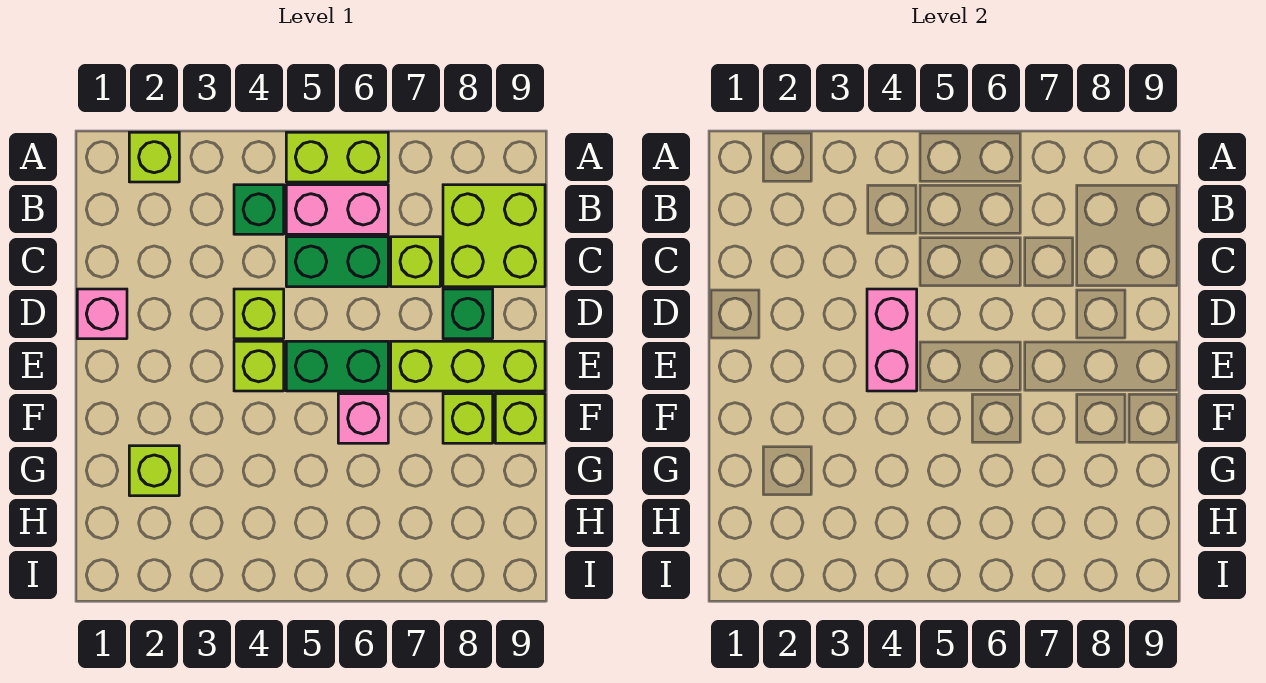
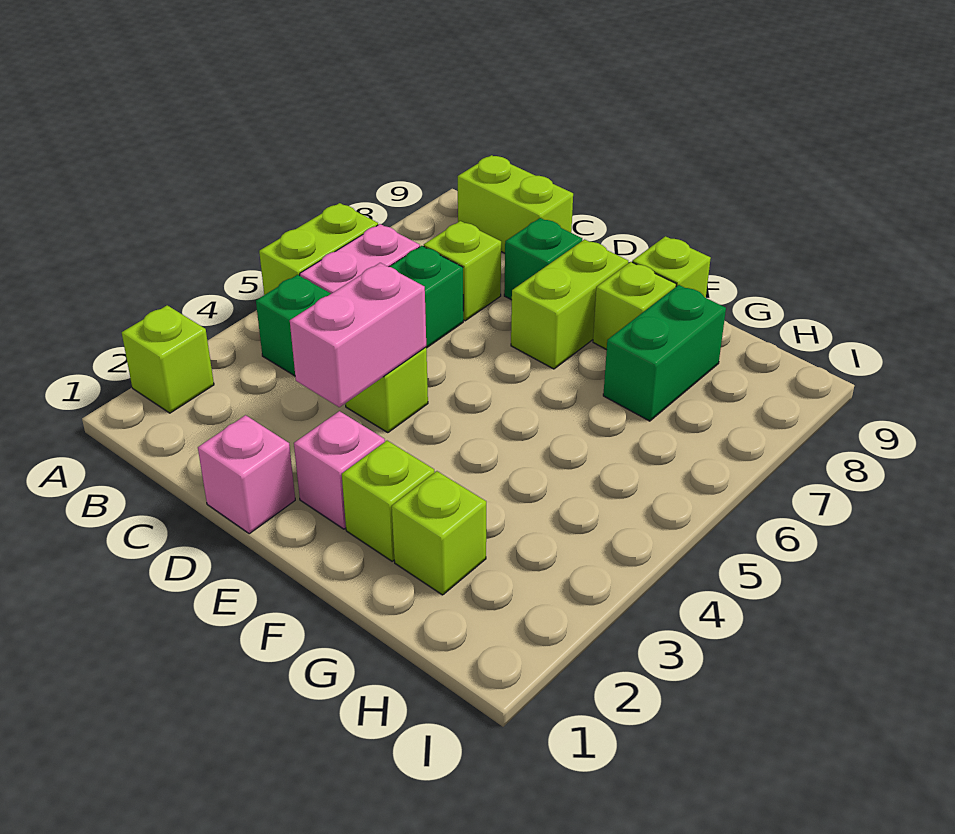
lime brick B8:C9 level 1 -> lime brick B9:C9 level 1
pink brick D4:E4 level 2 -> pink brick D3:D4 level 2
lime brick E4 level 1 -> lime brick F2 level 1
green brick E5:E6 level 1 -> green brick G7:G8 level 1
lime brick E7:E9 level 1 -> lime brick E7:E8 level 1
pink brick F6 level 1 -> pink brick E2 level 1

